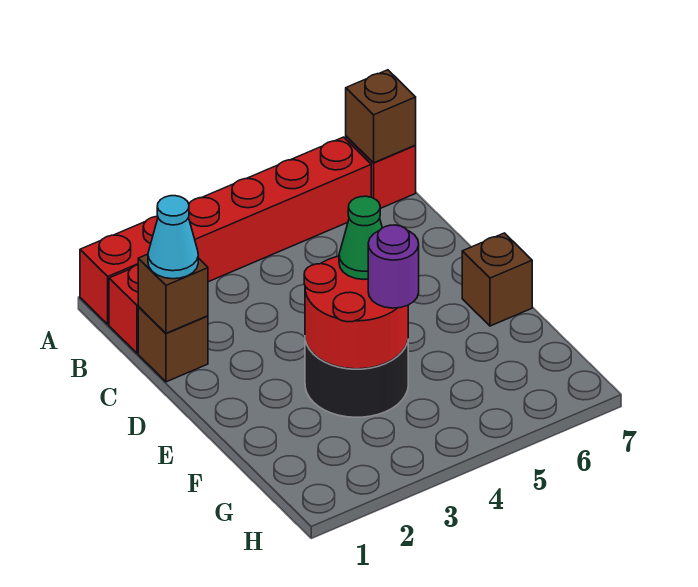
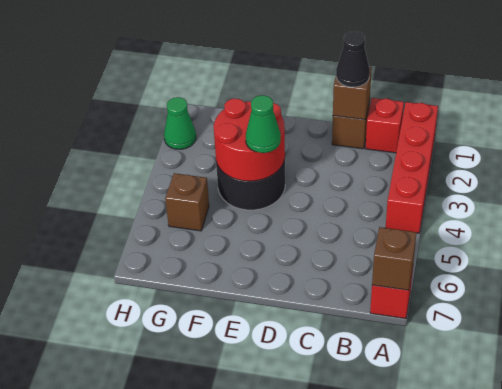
red brick A1:A6 level 1 -> red brick A1:A4 level 1
cyan cone C1 level 3 -> black cone C1 level 3
brown brick E7 level 1 -> brown brick G5 level 1
purple round brick F4 level 3 -> none
none -> green cone H2 level 1

